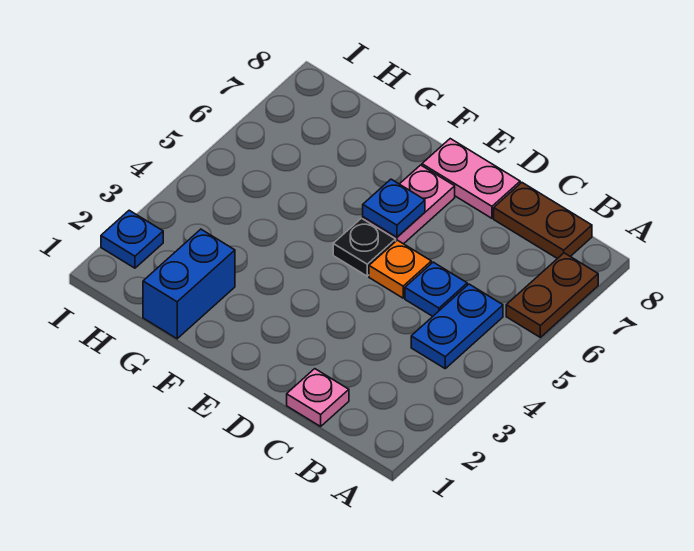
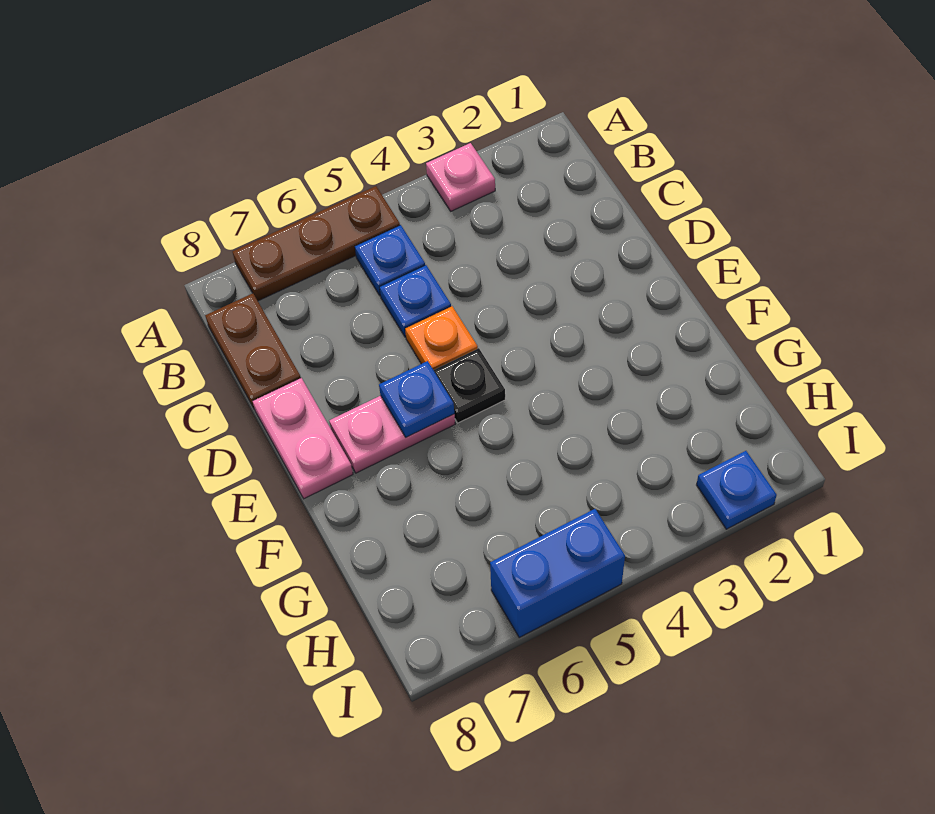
brown plate A6:A7 level 1 -> brown plate A5:A7 level 1
blue plate B4:B5 level 1 -> blue plate B5 level 1
pink plate C1 level 1 -> pink plate A3 level 1
blue brick G1:G2 level 1 -> blue brick I5:I6 level 1

